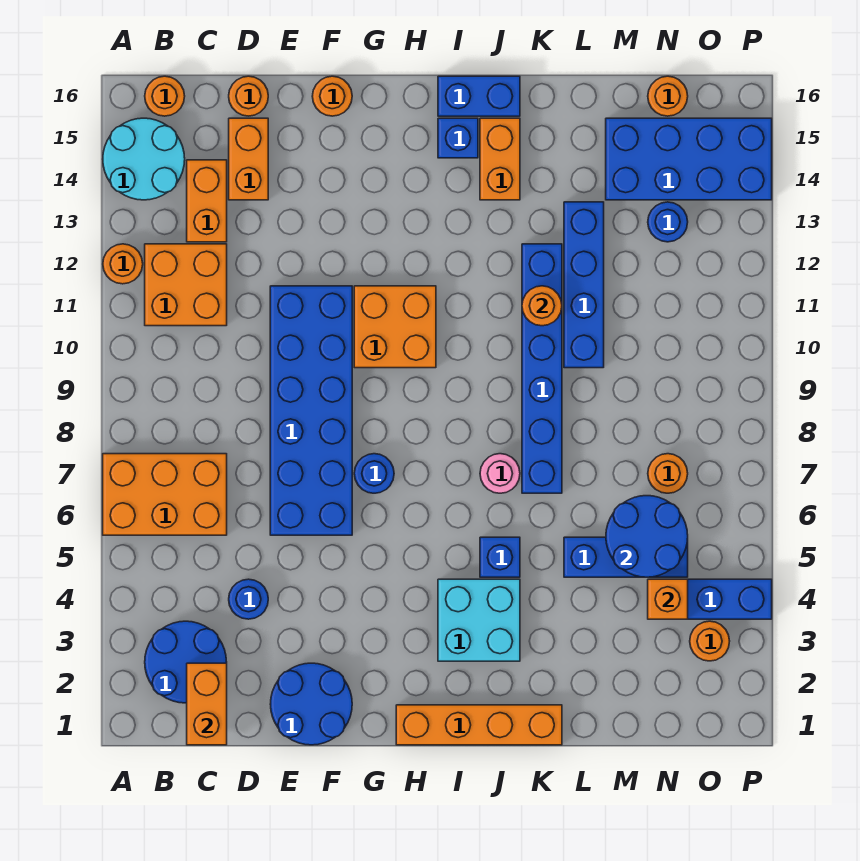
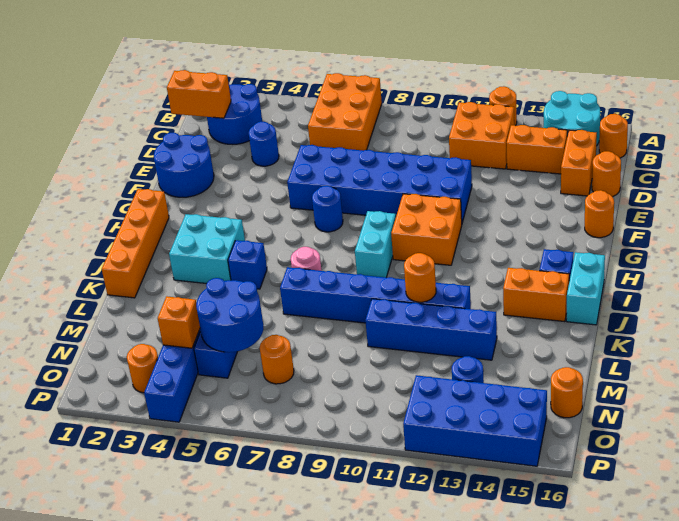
orange brick D14:D15 level 1 -> orange brick C15:D15 level 1
none -> cyan brick H9:I9 level 1
blue brick I16:J16 level 1 -> cyan brick I16:J16 level 1
blue brick M14:P15 level 1 -> blue brick O12:P15 level 1

